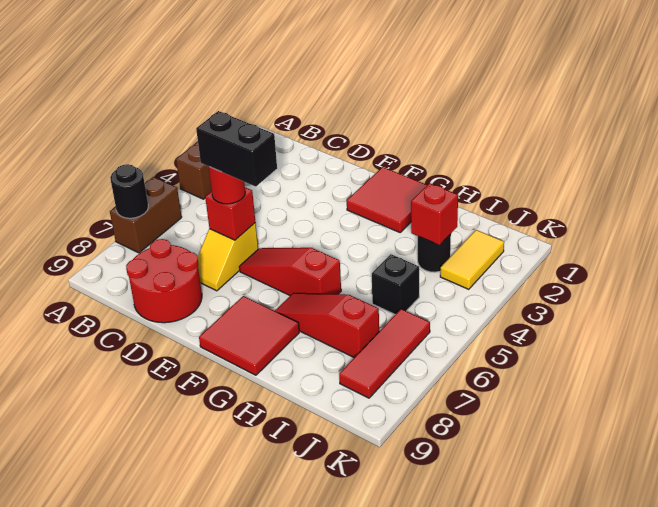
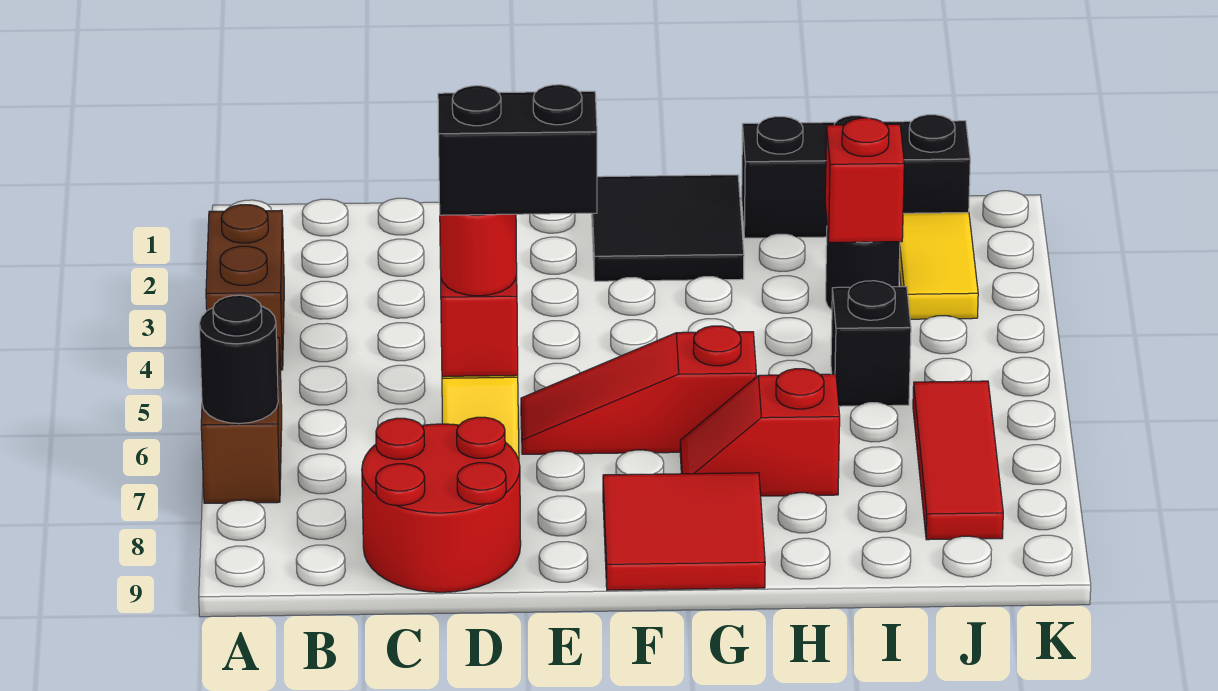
red tile F1:G2 level 1 -> black tile F1:G2 level 1
red slope G7:I7 level 1 top I -> red slope G7:H7 level 1 top H
none -> black brick H1:J1 level 1

